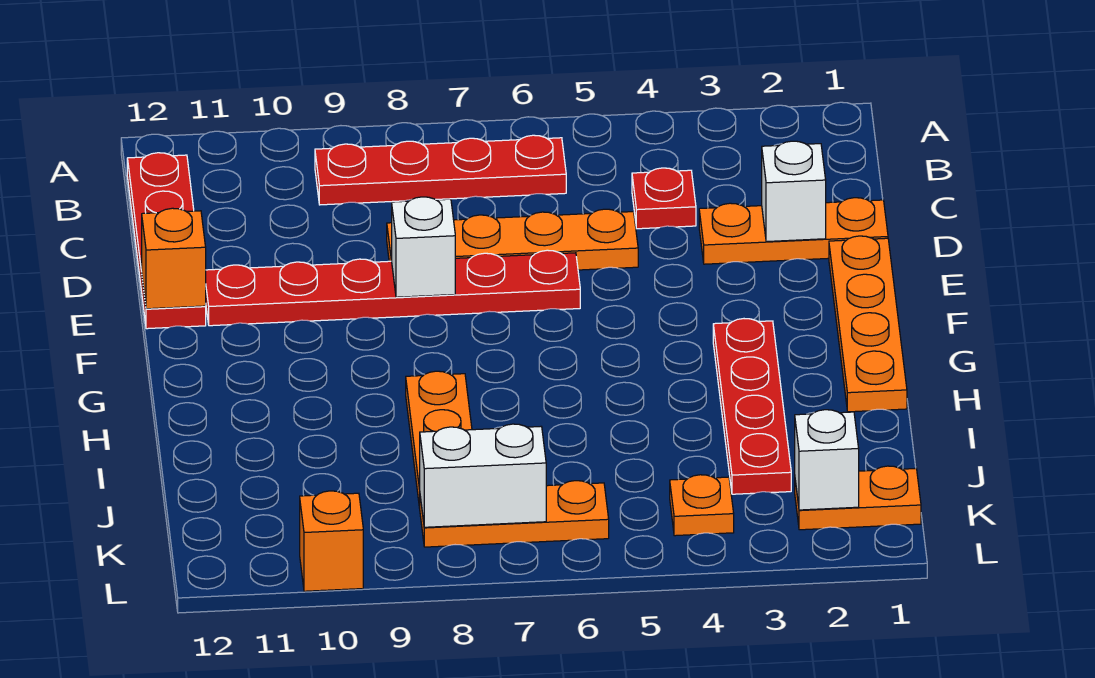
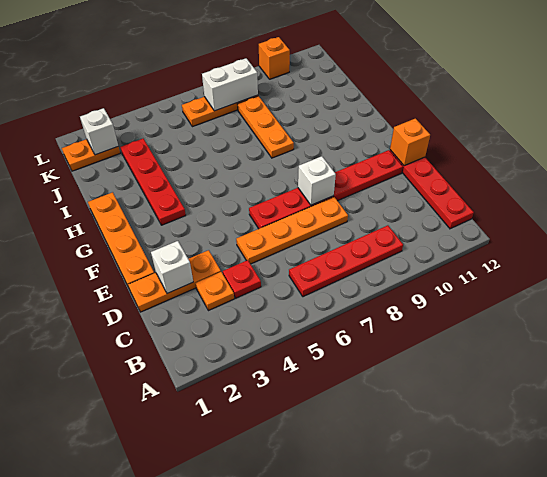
orange plate K4 level 1 -> orange plate C3 level 1

